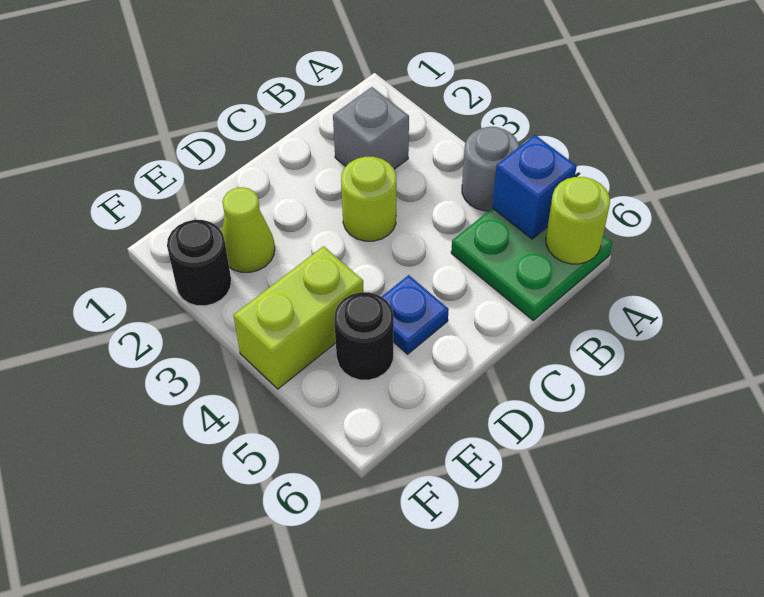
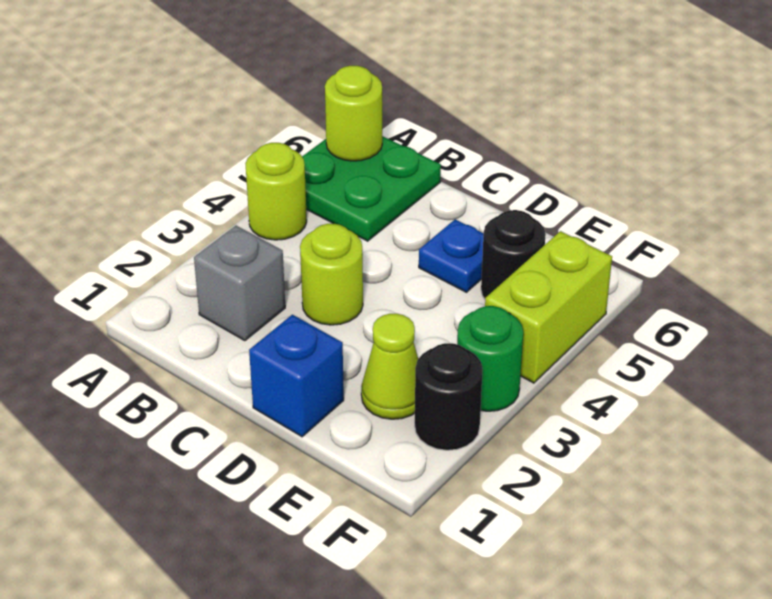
grey round brick A4 level 1 -> lime round brick A4 level 1
blue brick A5 level 2 -> blue brick D1 level 1
lime brick E4:F4 level 1 -> lime brick F4:F5 level 1
none -> green round brick F3 level 1

